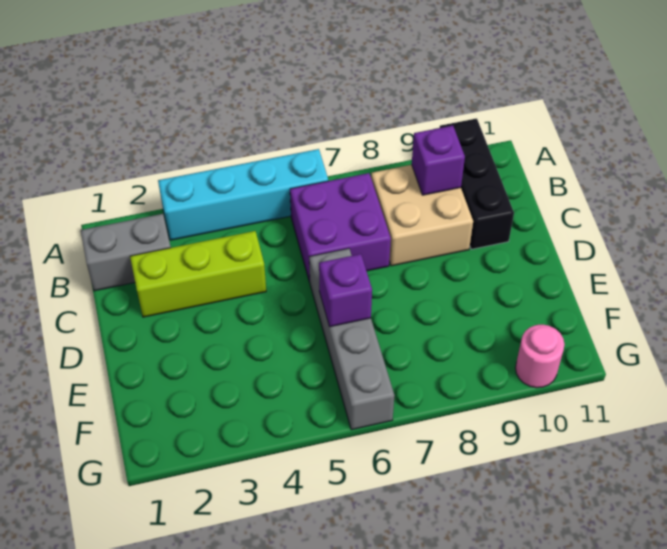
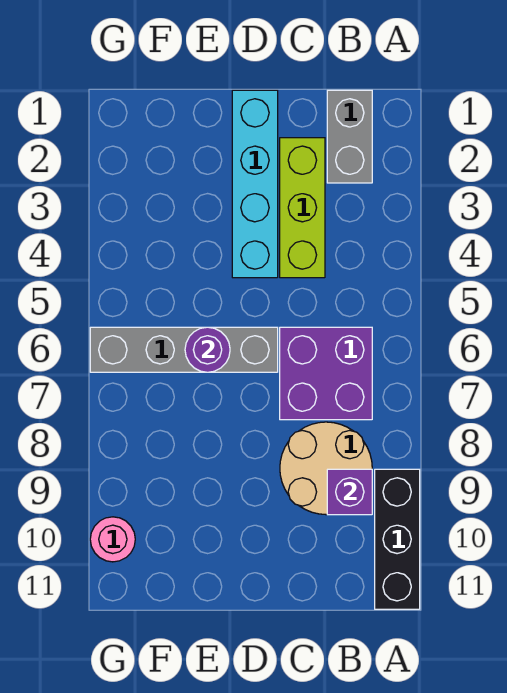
cyan brick A3:A6 level 1 -> cyan brick D1:D4 level 1
black brick A10:C10 level 1 -> black brick A9:A11 level 1
tan brick B8:C9 level 1 -> tan round brick B8:C9 level 1
purple brick E6 level 2 -> purple round brick E6 level 2

